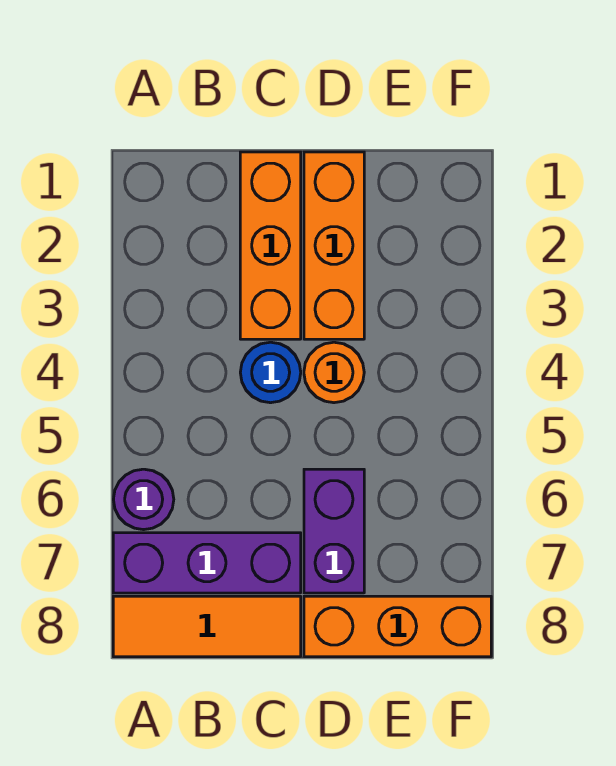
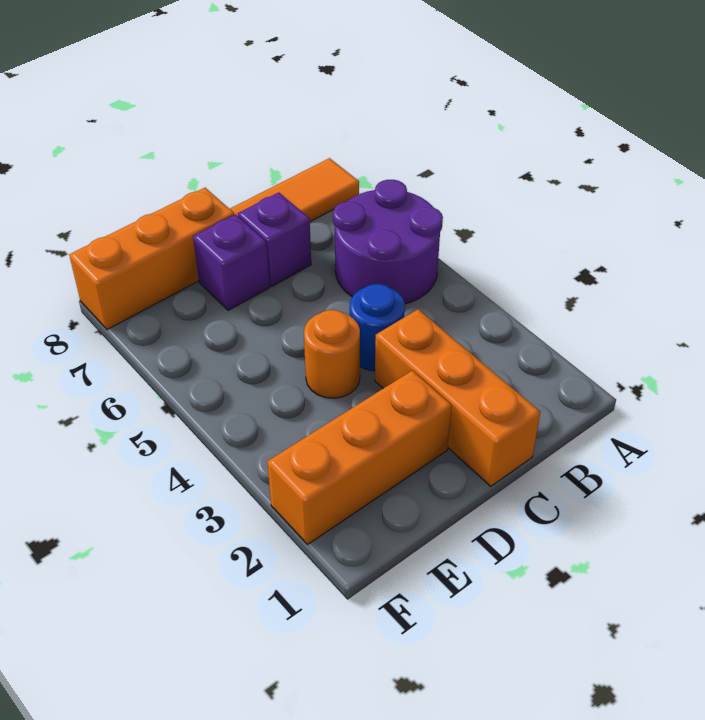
purple round brick A6 level 1 -> purple round brick A5:B6 level 1
purple brick A7:C7 level 1 -> purple brick C7 level 1
orange brick D1:D3 level 1 -> orange brick D2:F2 level 1
purple brick D6:D7 level 1 -> purple brick D7 level 1

